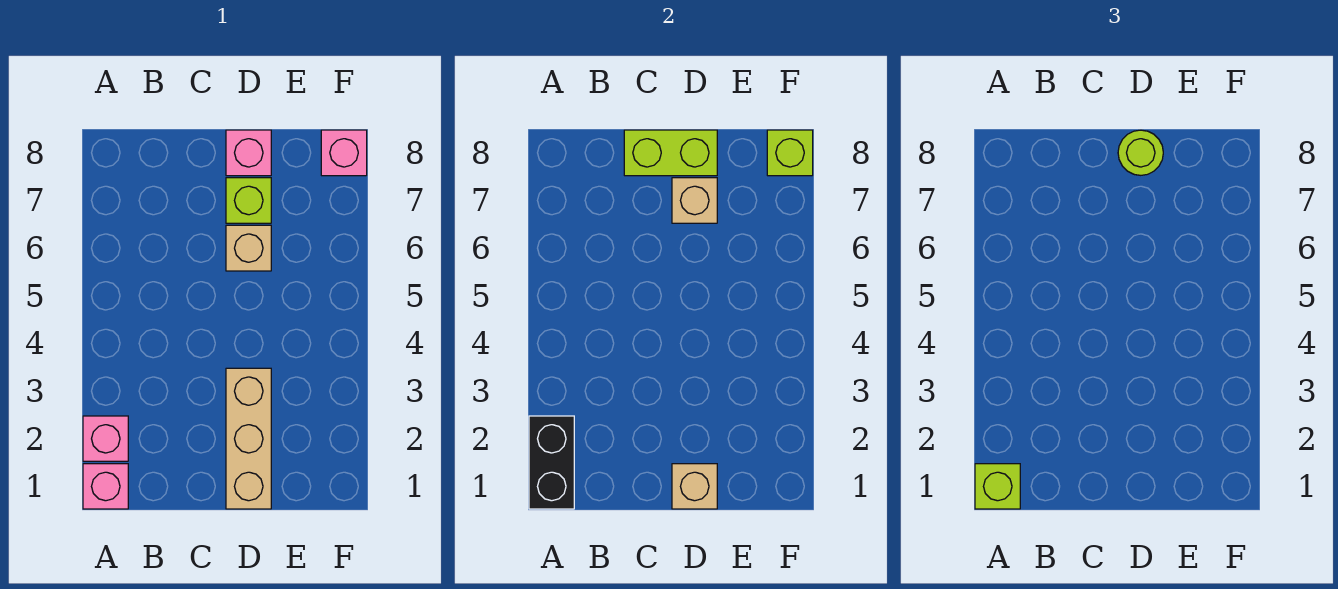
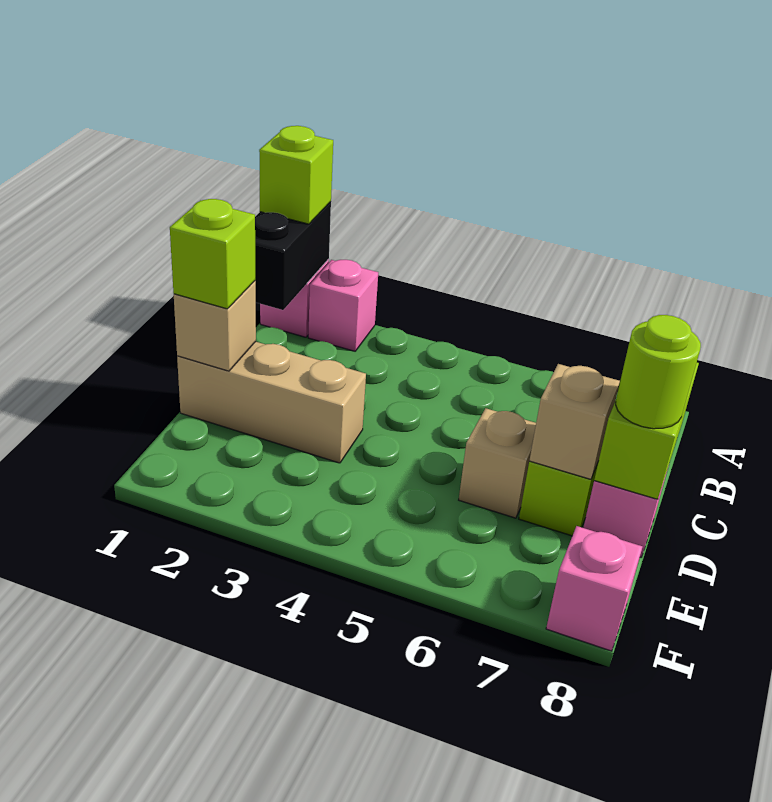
black brick A1:A2 level 2 -> black brick A1:B1 level 2
lime brick F8 level 2 -> lime brick D1 level 3

